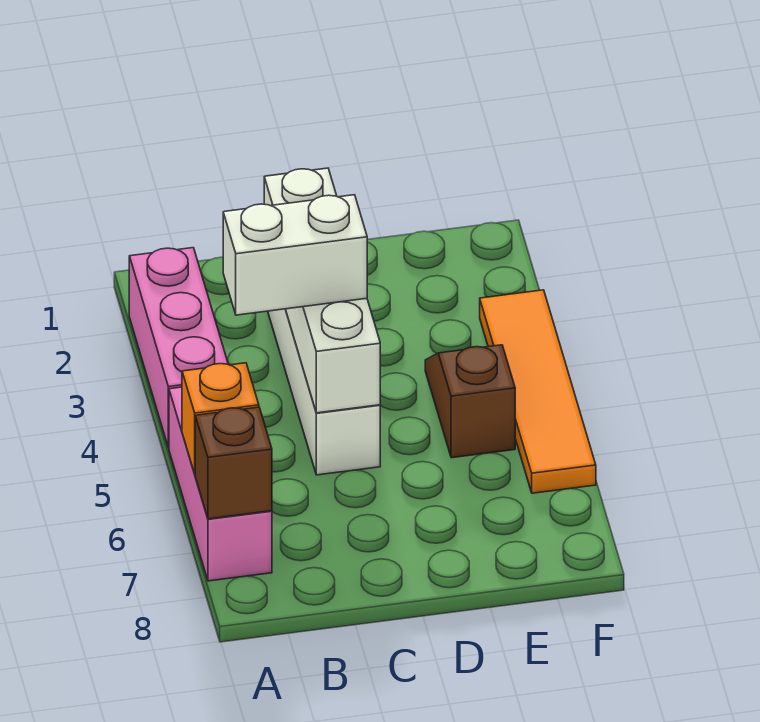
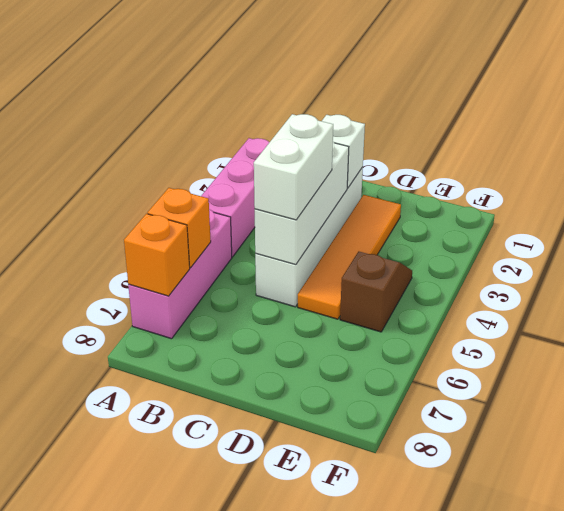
brown brick A7 level 2 -> orange brick A7 level 2
white brick B4:C4 level 3 -> white brick C4:C5 level 3
orange tile F3:F6 level 1 -> orange tile D2:D5 level 1

